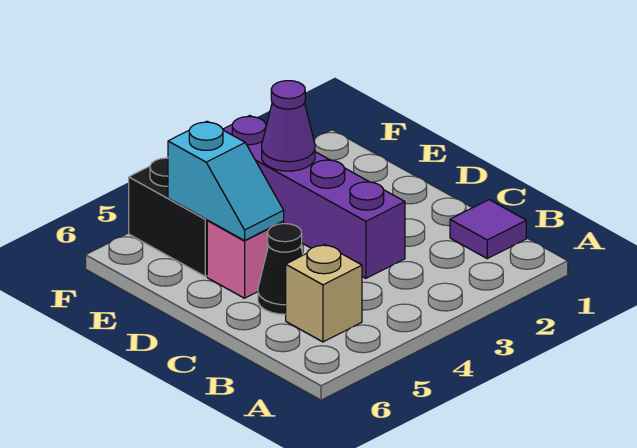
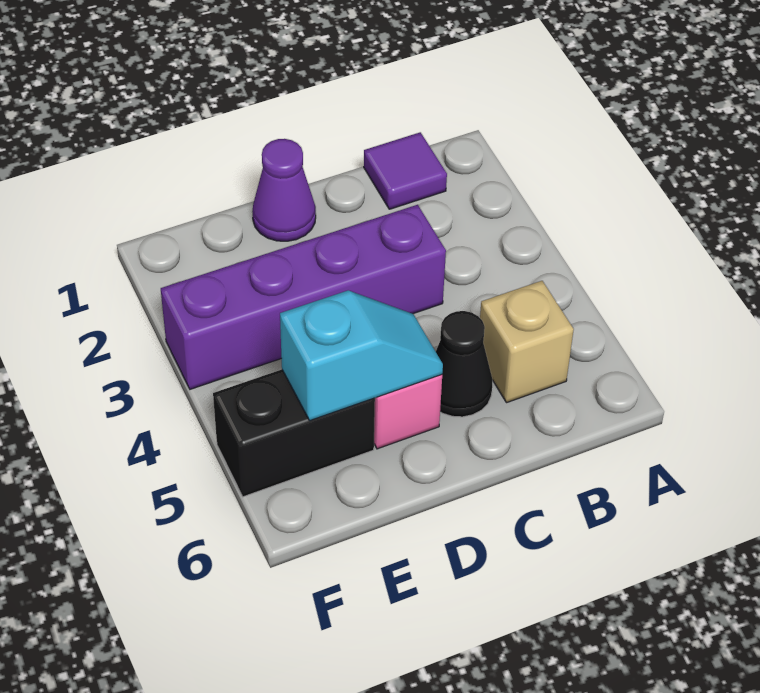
purple cone E3 level 2 -> purple cone D1 level 1

